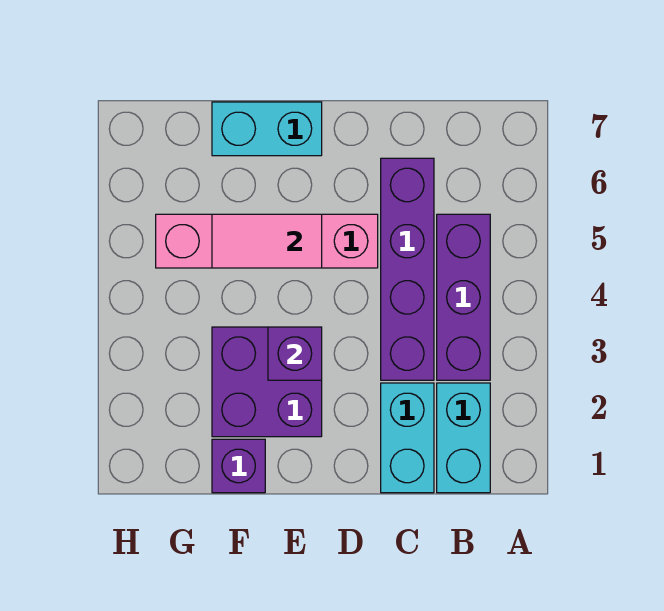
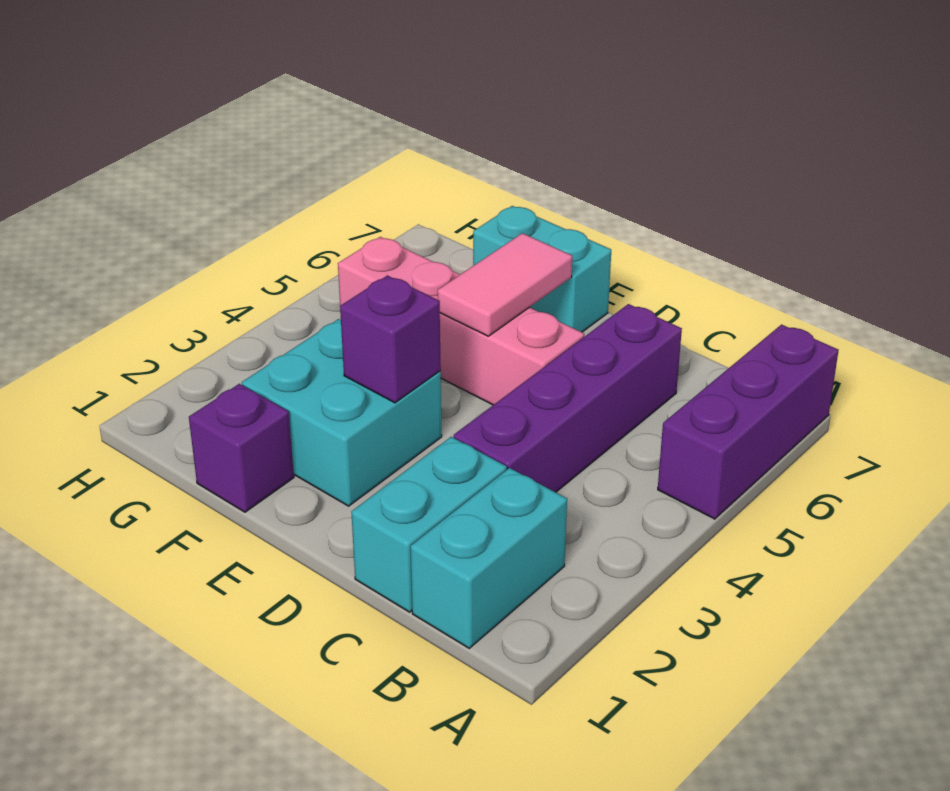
purple brick B3:B5 level 1 -> purple brick A5:A7 level 1
purple brick E2:F3 level 1 -> cyan brick E2:F3 level 1
pink tile E5:F5 level 2 -> pink tile E5:E6 level 2

